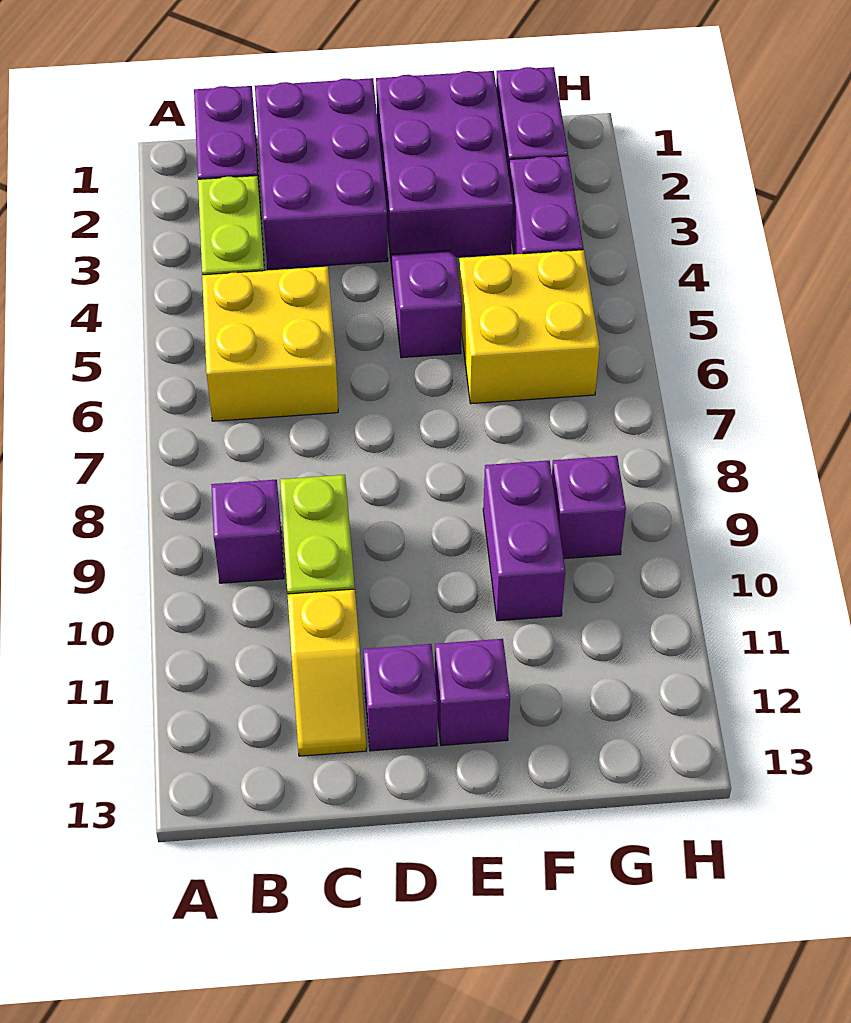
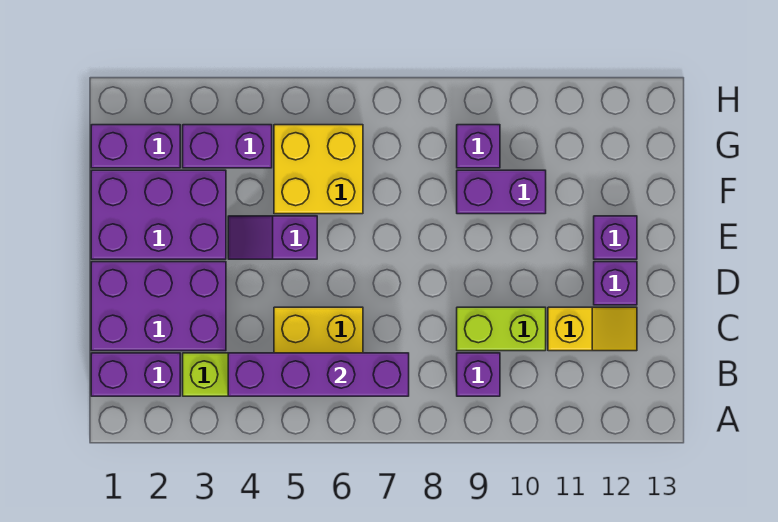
none -> purple brick B4:B7 level 2

